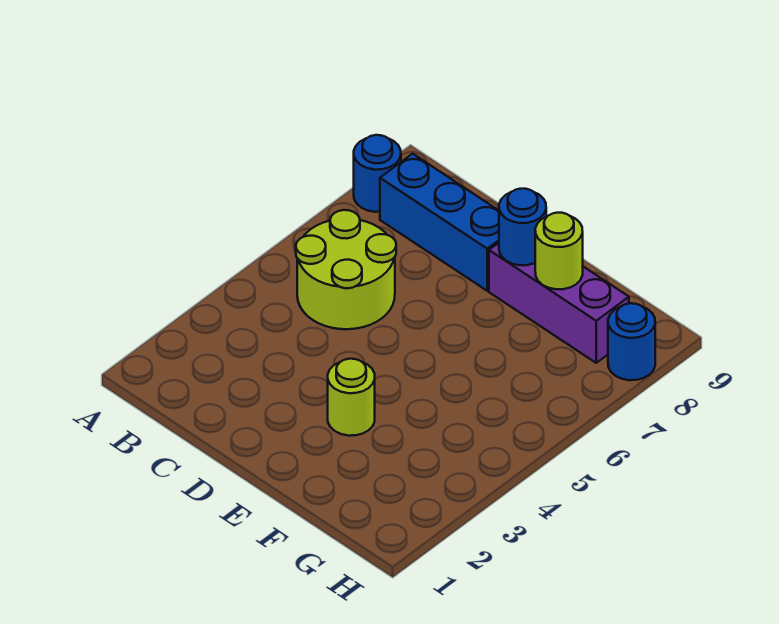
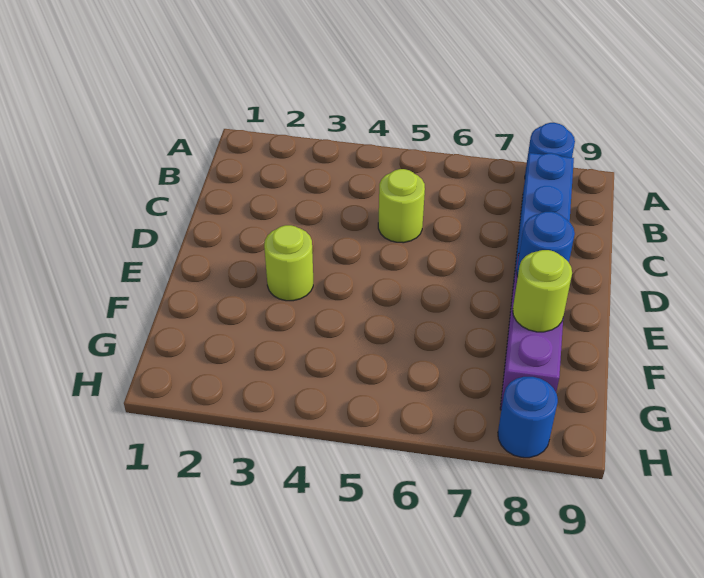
lime round brick B5:C6 level 1 -> lime round brick C5 level 1

